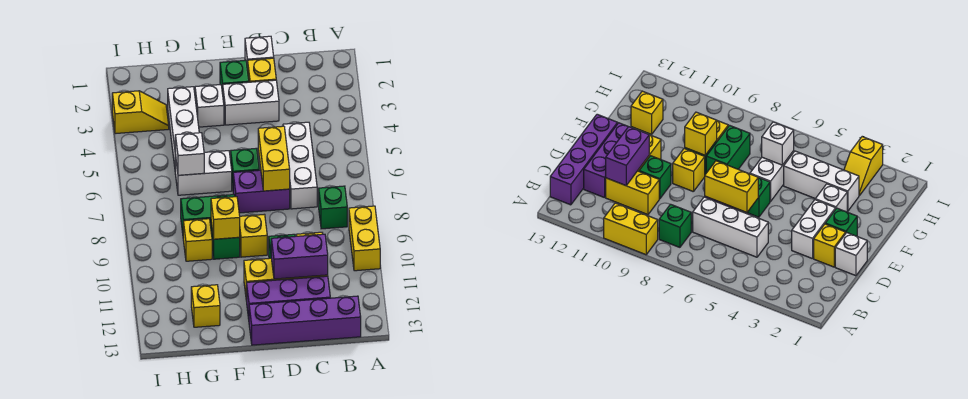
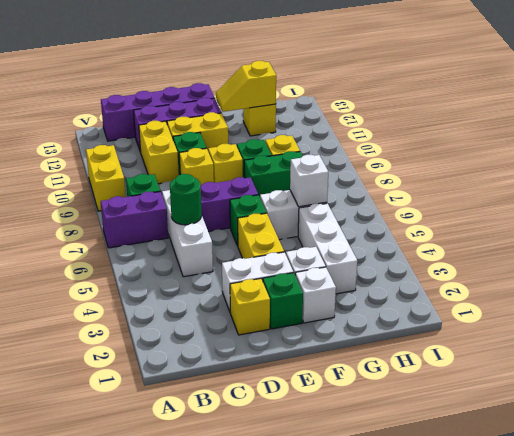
none -> green round brick C6 level 2
purple brick C11:D11 level 2 -> purple brick A7:B7 level 1
white brick D1 level 1 -> white brick F2 level 1
yellow brick D6:D7 level 2 -> yellow brick E4:E5 level 1
yellow brick F9 level 2 -> yellow brick D9 level 1
yellow slope H3:I3 level 1 top I -> yellow slope F12:G12 level 2 top G

